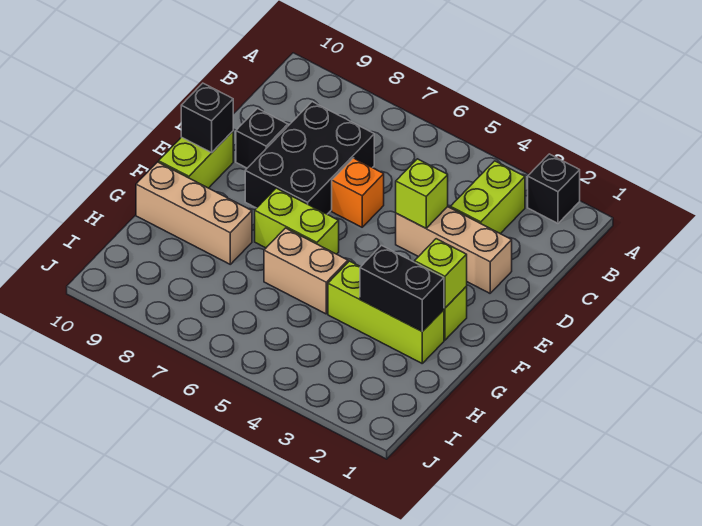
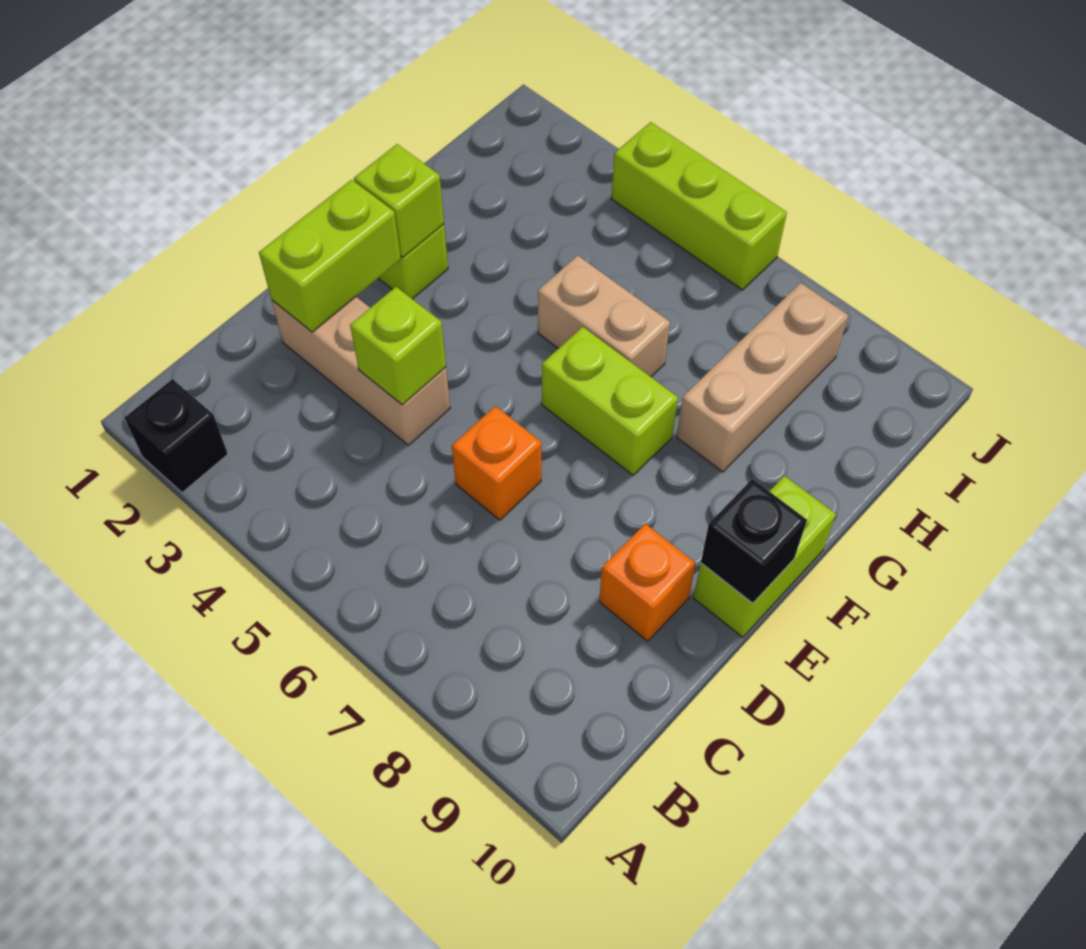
lime brick B3:C3 level 1 -> lime brick D2:E2 level 2
black brick C7:E8 level 1 -> none
black brick D9 level 1 -> orange brick D9 level 1
lime brick G2:G4 level 1 -> lime brick J4:J6 level 1
black brick G2:G3 level 2 -> none
tan brick G8:G10 level 1 -> tan brick G8:I8 level 1

